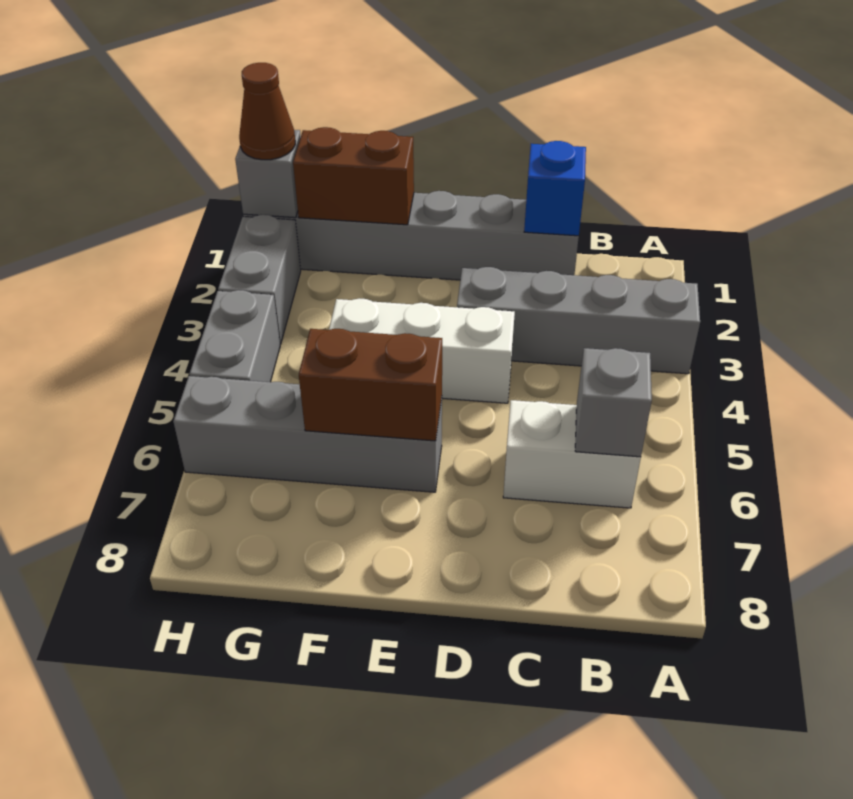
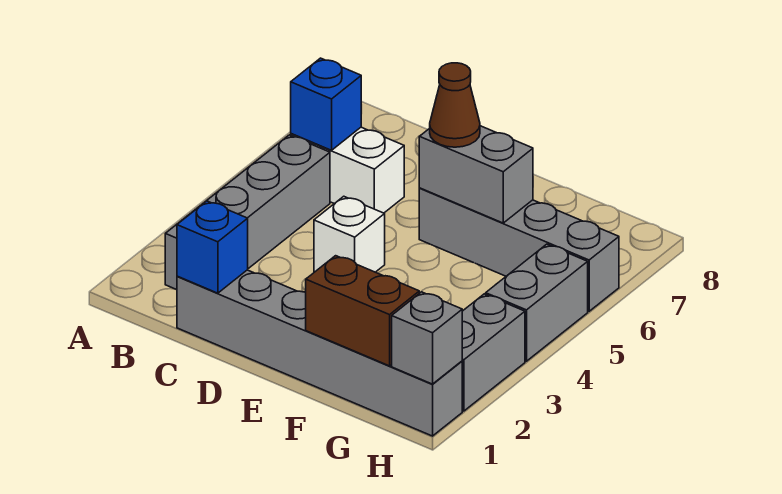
grey brick A3:D3 level 1 -> grey brick B2:B5 level 1
grey brick B6 level 2 -> blue brick B6 level 2
white brick D4:F4 level 1 -> white brick D4 level 1
brown brick E6:F6 level 2 -> grey brick E6:F6 level 2
brown cone H1 level 3 -> brown cone E6 level 3

